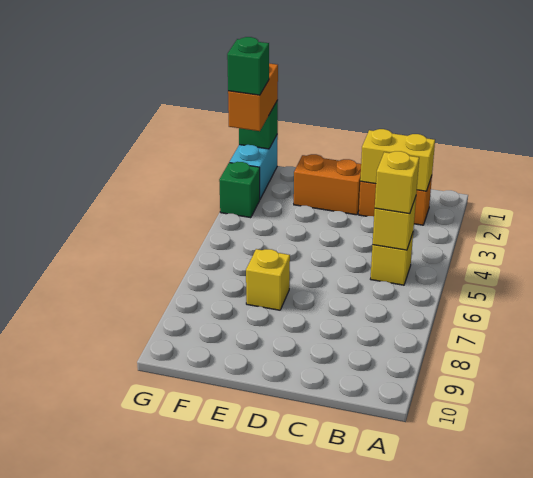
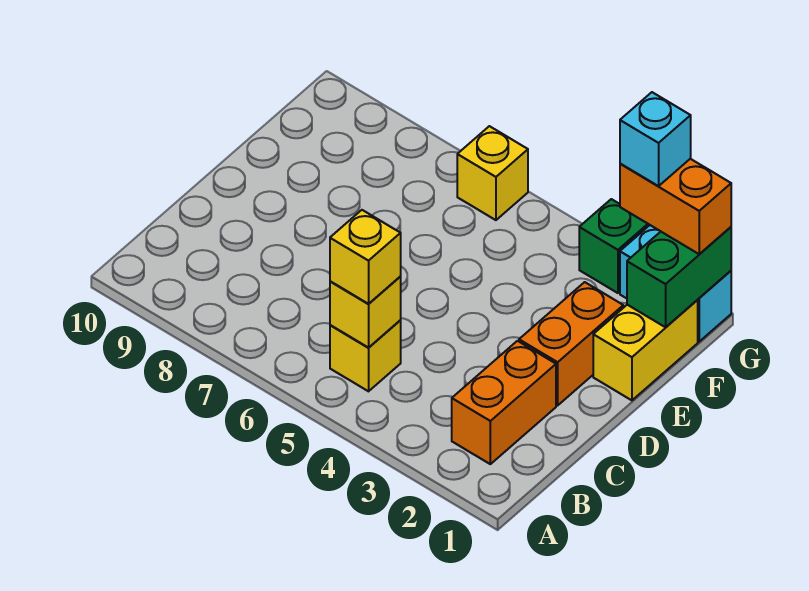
yellow brick B2:C2 level 2 -> yellow brick E1:F1 level 1
yellow brick E7 level 1 -> yellow brick G6 level 1
green brick G1 level 2 -> green brick F1:G1 level 2
green brick G2 level 4 -> cyan brick G2 level 4

